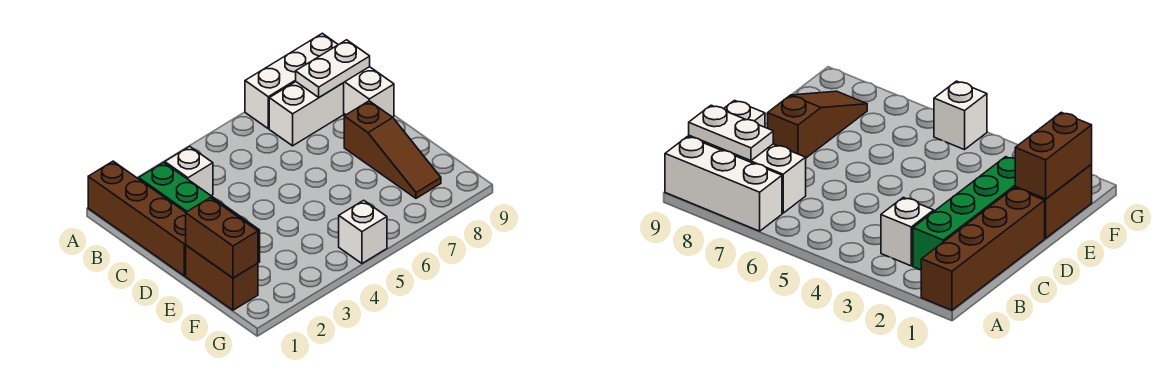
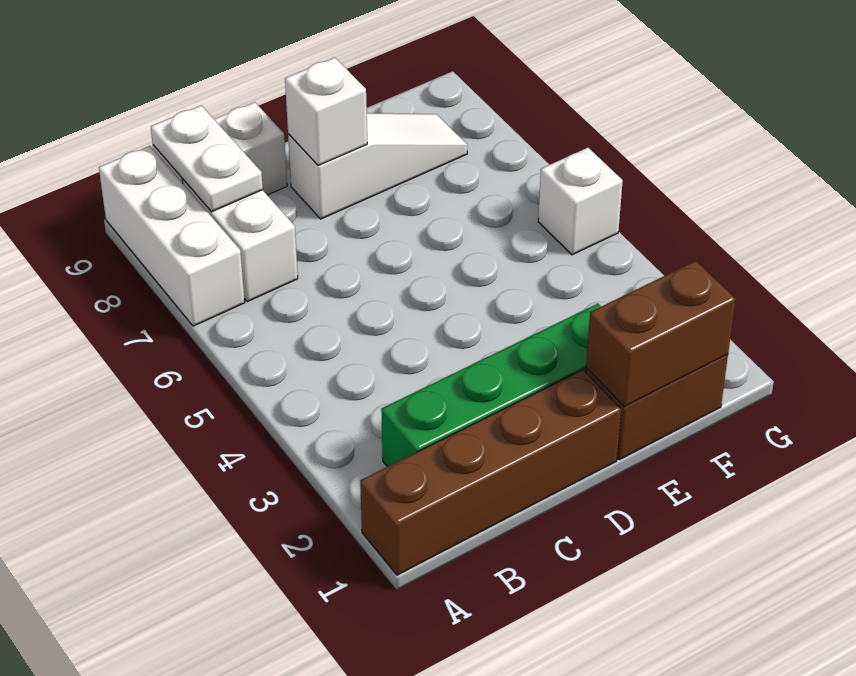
white brick B3 level 1 -> white brick D8 level 2
brown slope D8:F8 level 1 top D -> white slope D8:F8 level 1 top D

